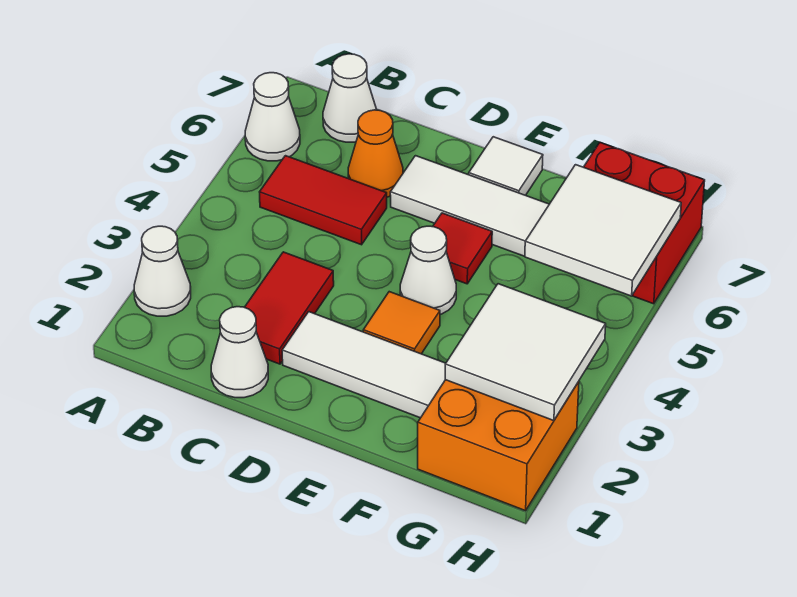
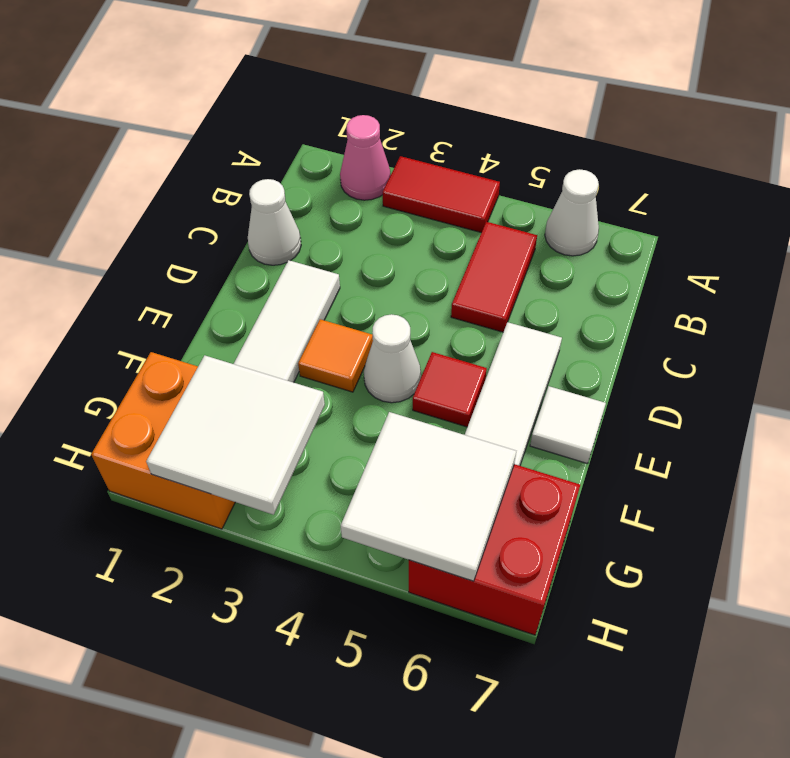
white cone A2 level 1 -> pink cone A2 level 1
white cone B7 level 1 -> none
red tile C2:C3 level 1 -> red tile A3:A4 level 1
orange cone C6 level 1 -> none

